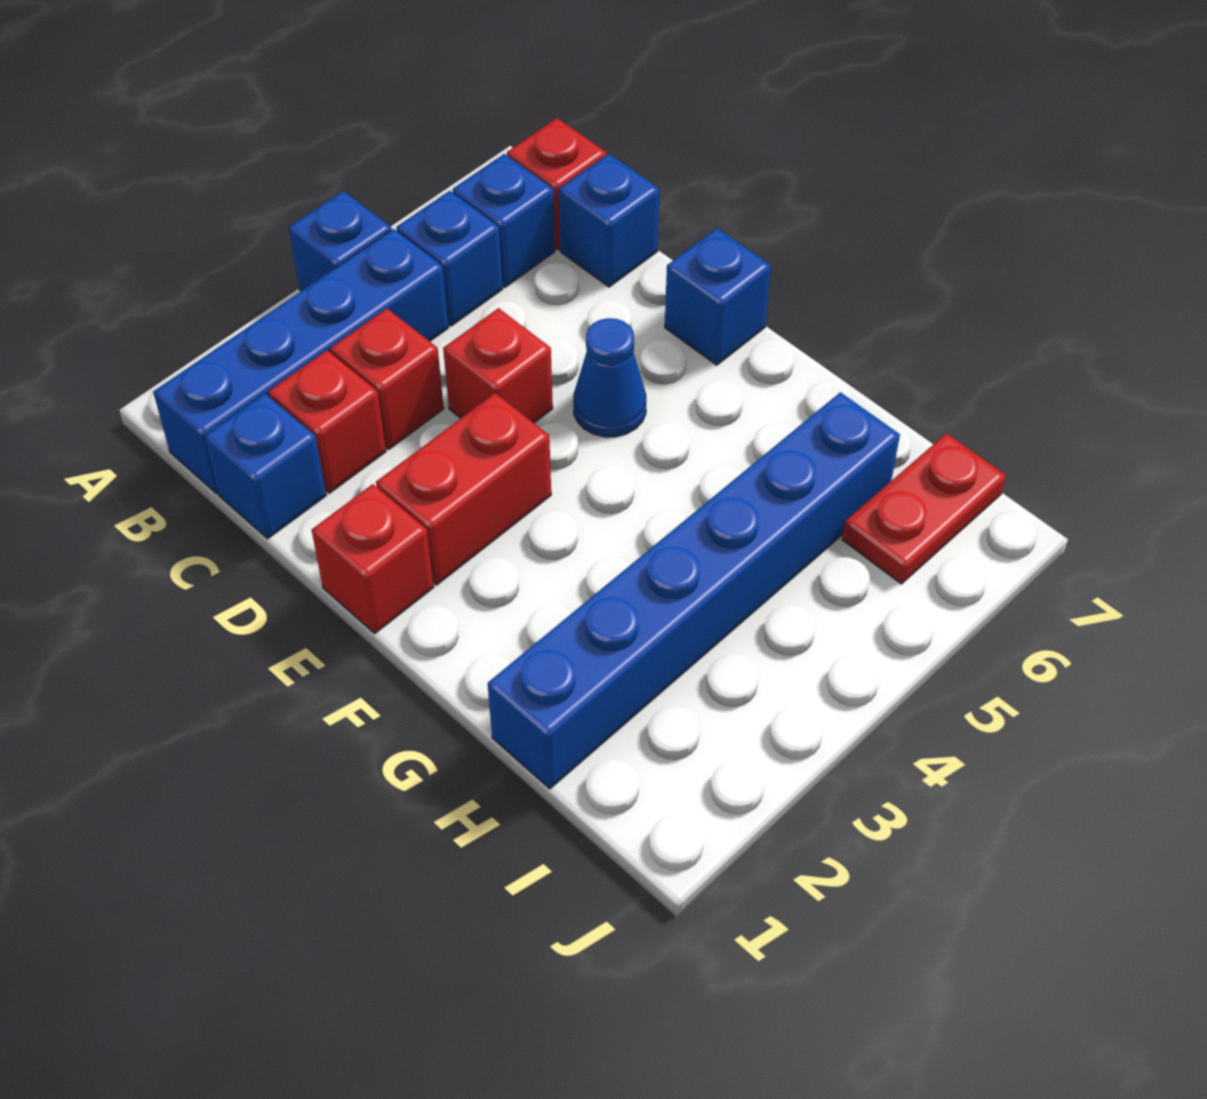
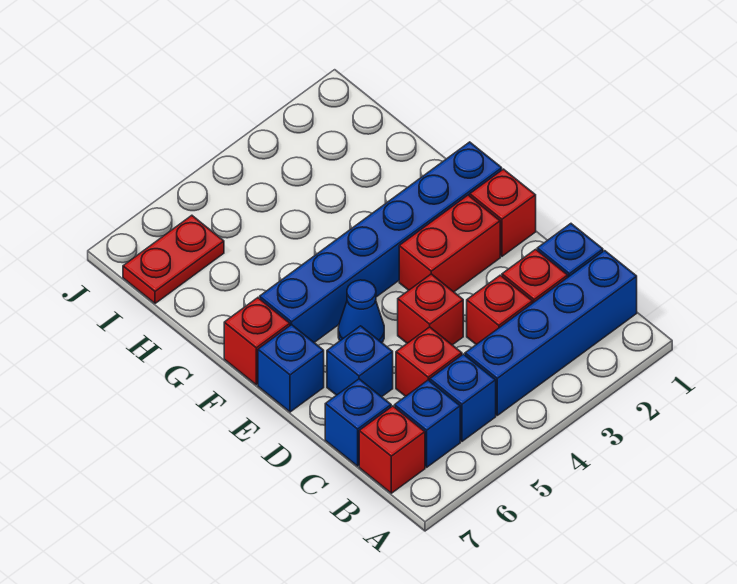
blue brick A4 level 1 -> blue brick D6 level 1
none -> red brick C5 level 1
none -> red brick F7 level 1
blue brick H1:H6 level 1 -> blue brick F1:F6 level 1

